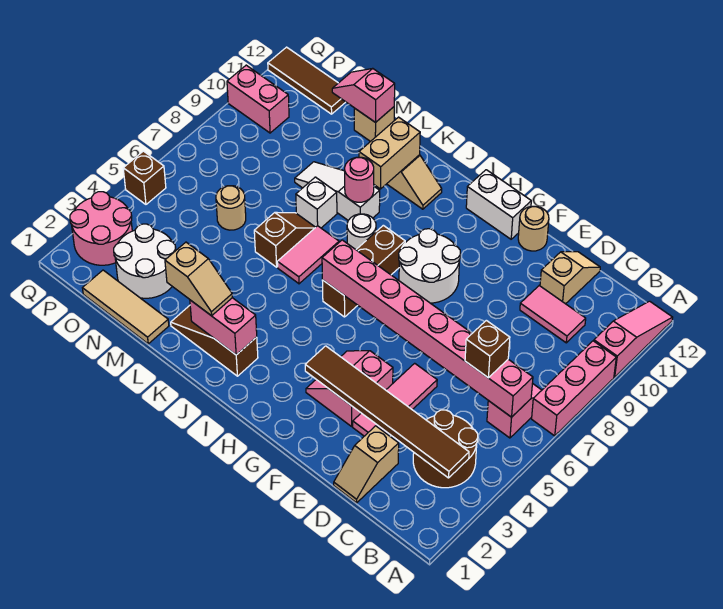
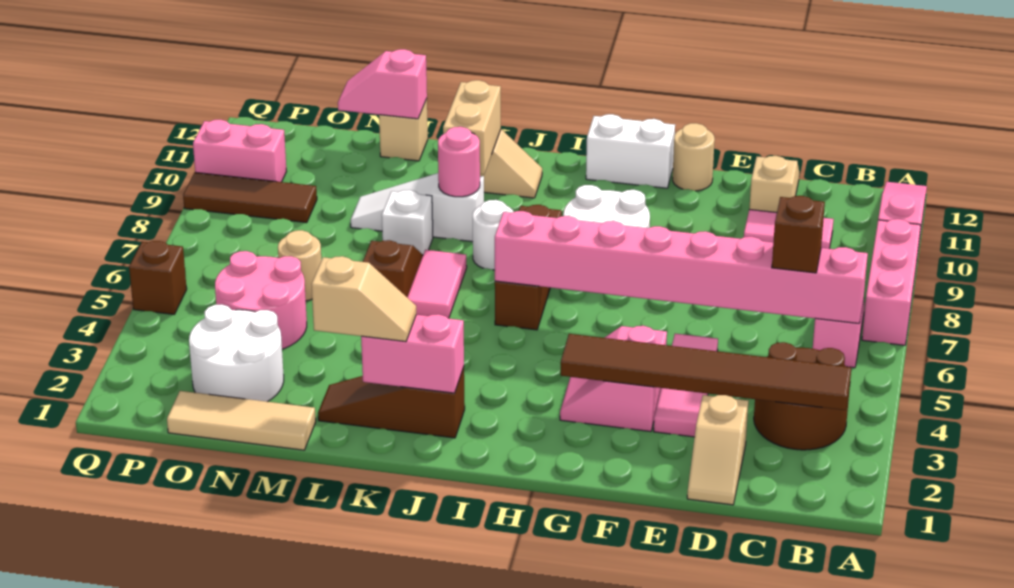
brown tile O12:Q12 level 1 -> brown tile O9:Q9 level 1
pink round brick P2:Q3 level 1 -> pink round brick N4:O5 level 1

